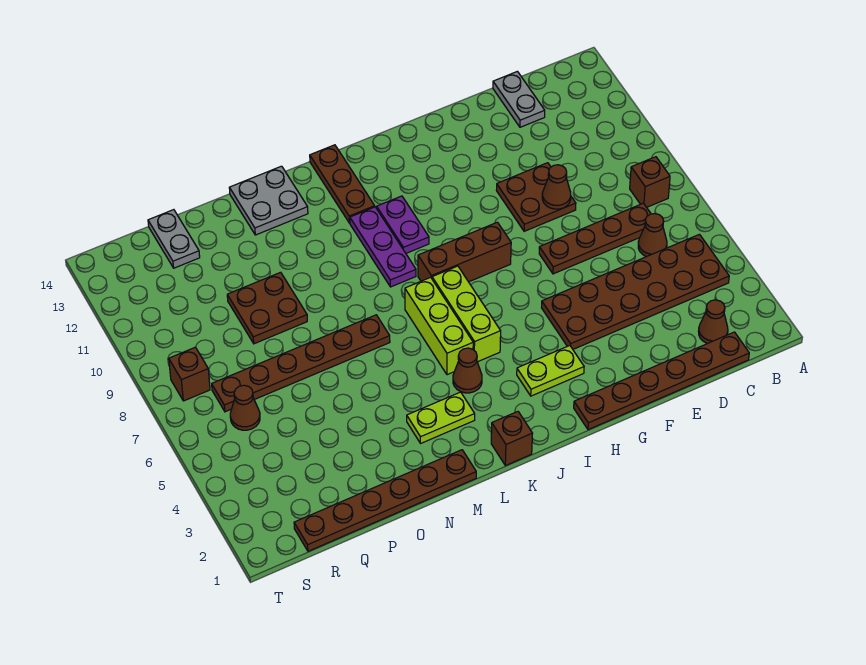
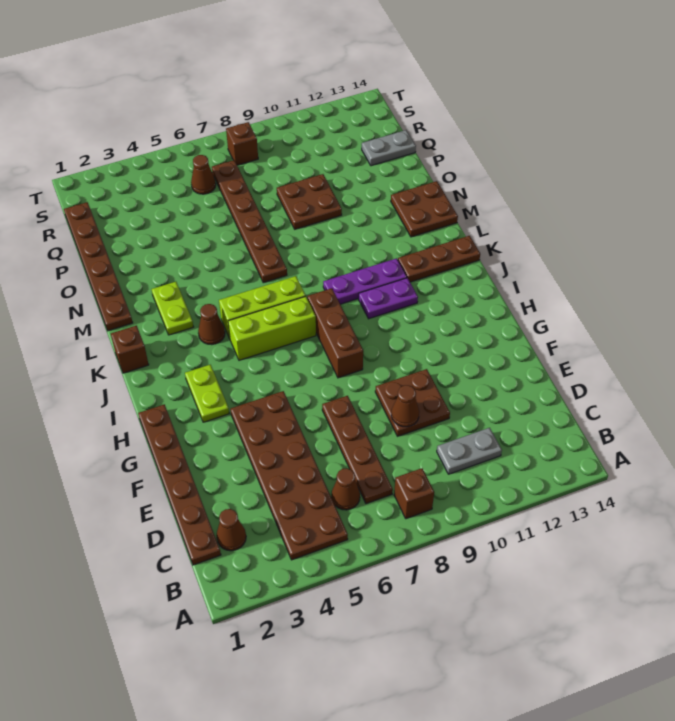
grey plate D13:D14 level 1 -> grey plate C10:C11 level 1
grey plate M13:N14 level 1 -> brown plate M13:N14 level 1

